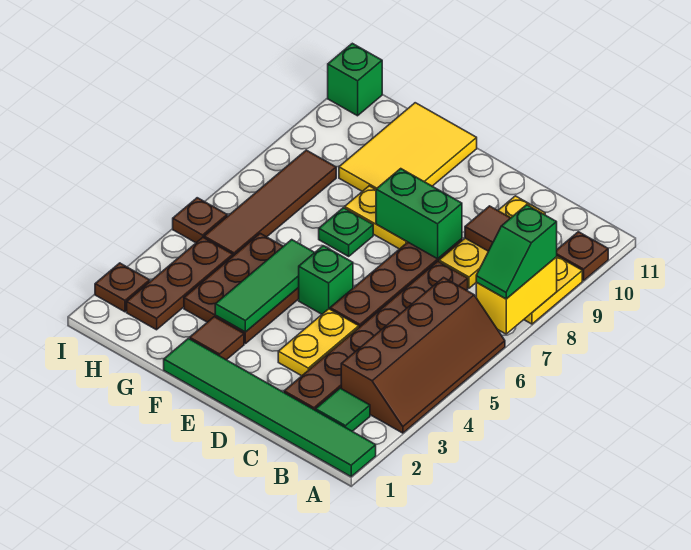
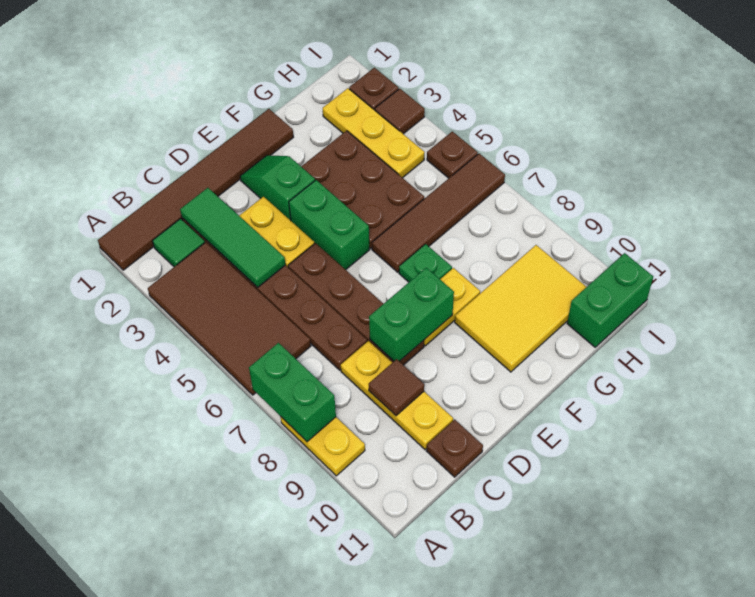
green tile A1:F1 level 1 -> brown tile A1:F1 level 1
brown slope A3:B6 level 1 top B -> brown tile A3:B6 level 1
yellow brick A7:A8 level 2 -> green brick A7:A8 level 2
green slope A7:A8 level 3 top 8 -> green slope E2:E3 level 1 top 3
brown plate A10 level 1 -> brown plate C11 level 1
green brick E5 level 1 -> green brick E4:E5 level 1
brown tile F2 level 1 -> brown tile I3 level 1
green tile F3:F5 level 2 -> green tile C2:C4 level 2
yellow tile F9:G11 level 1 -> yellow tile F9:H10 level 1
brown plate H2:H4 level 1 -> yellow plate H2:H4 level 1
brown tile H5:H8 level 1 -> brown tile F6:I6 level 1
green brick I11 level 1 -> green brick H11:I11 level 1

